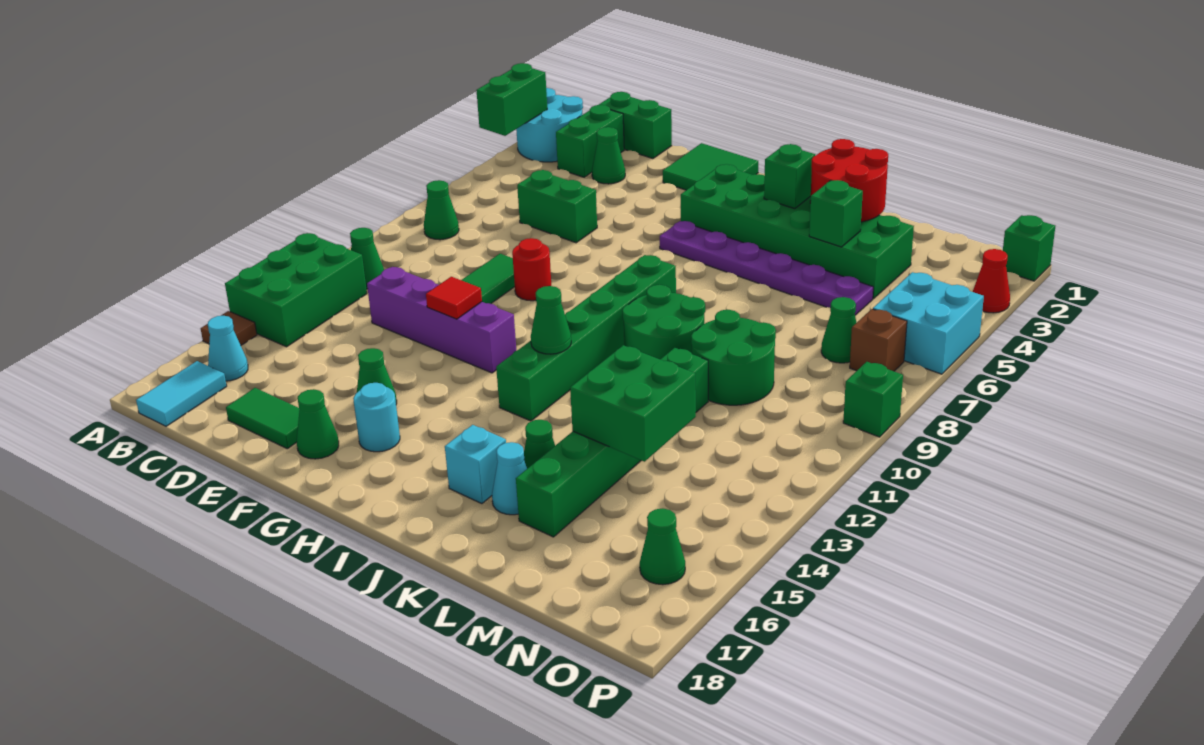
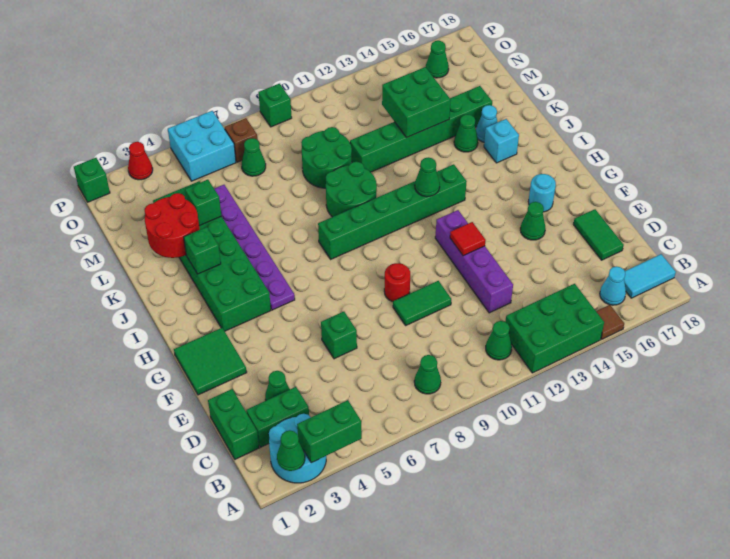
green brick D6:E6 level 1 -> green brick E6 level 1
green cone F17 level 1 -> green cone A2 level 2

